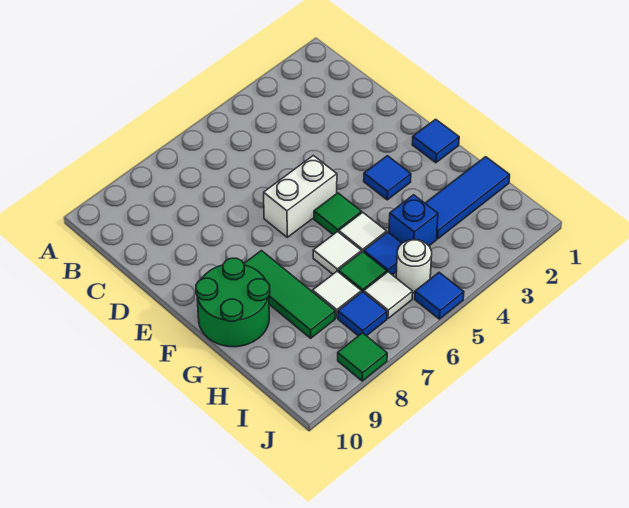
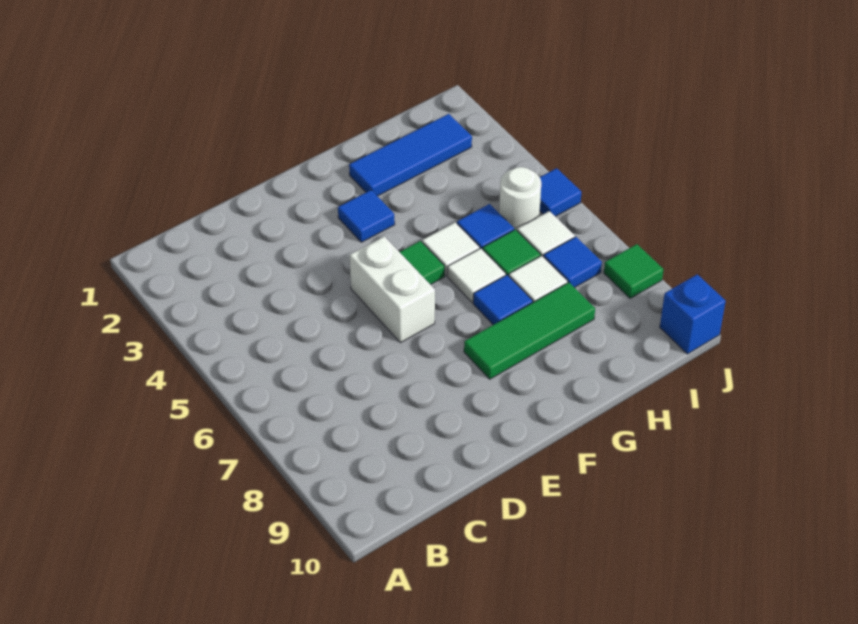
blue tile F1 level 1 -> blue tile G7 level 1
green round brick F9:G10 level 1 -> none
blue tile H1:H3 level 1 -> blue tile G2:I2 level 1
blue brick H4 level 1 -> blue brick J10 level 1

